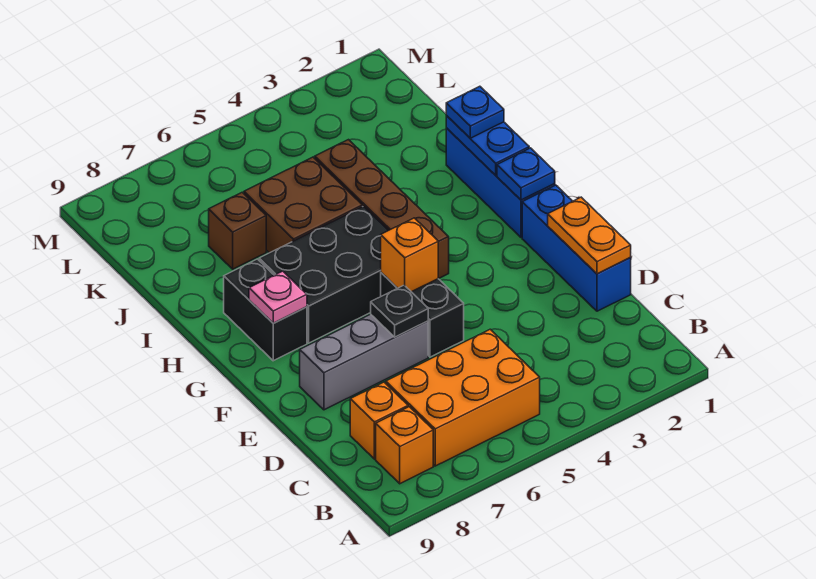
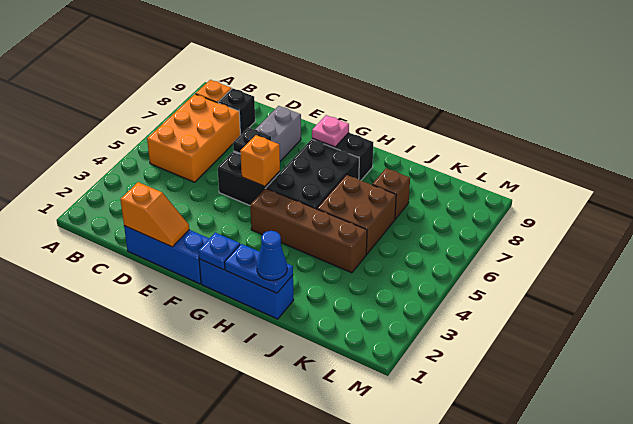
orange brick C8 level 1 -> black brick C8 level 1
orange plate D1:E1 level 2 -> orange slope D1:E1 level 2 top D
blue plate I1 level 3 -> blue cone I1 level 3

